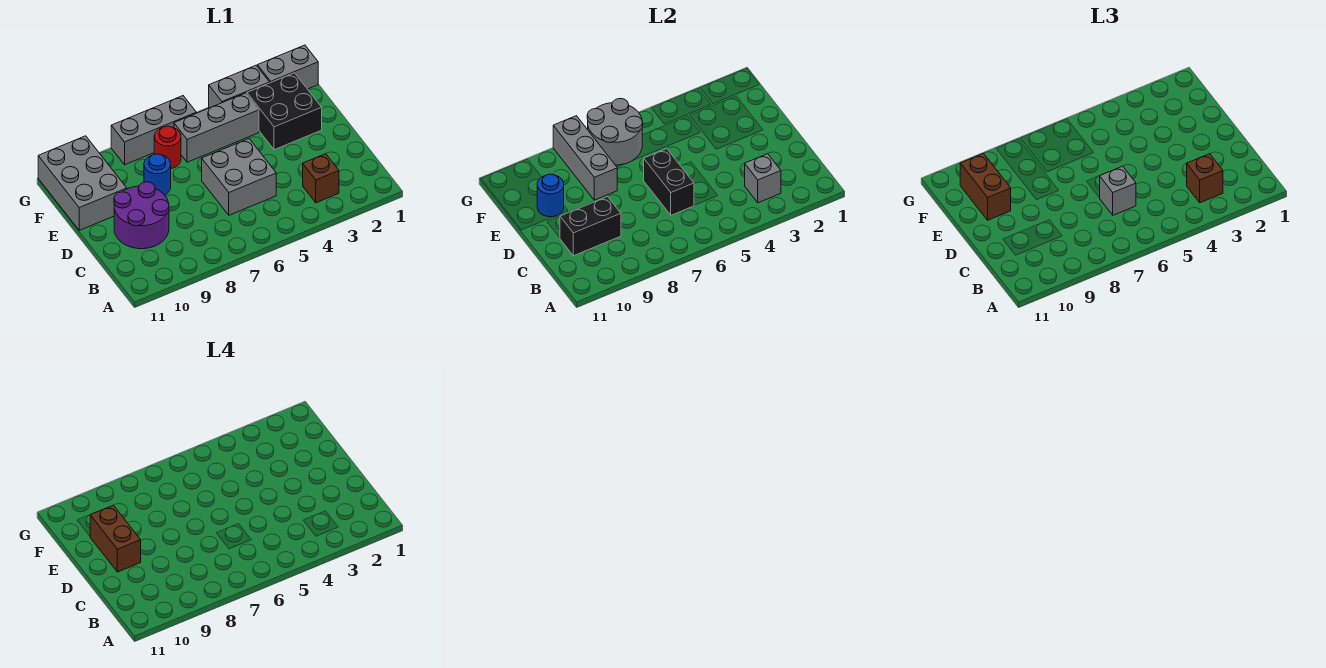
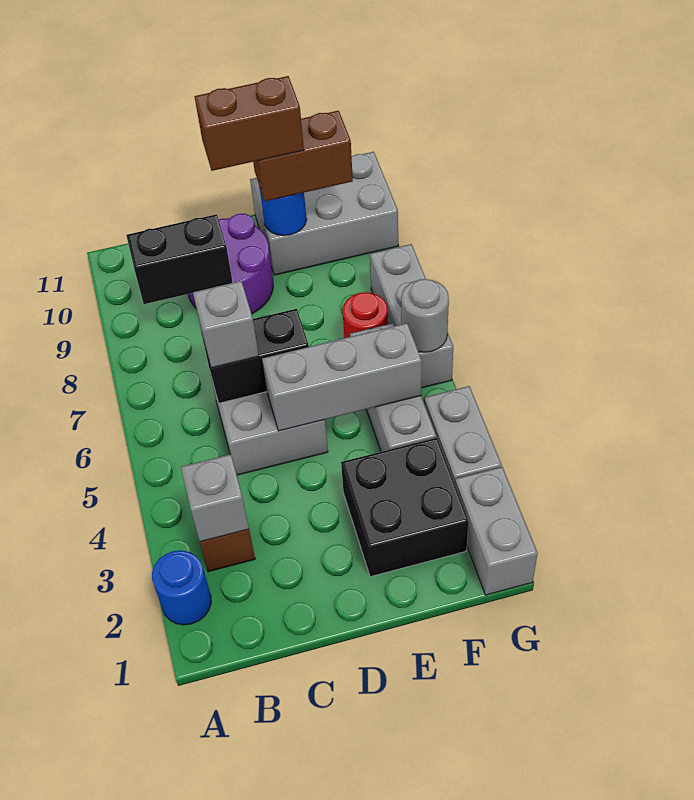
brown brick B3 level 3 -> none
black brick C9:C10 level 2 -> black brick B9:C9 level 2
blue round brick E8 level 1 -> blue round brick A2 level 1
grey brick E8:G8 level 2 -> grey brick D5:F5 level 2
grey round brick F6:G7 level 2 -> grey round brick G6 level 2

